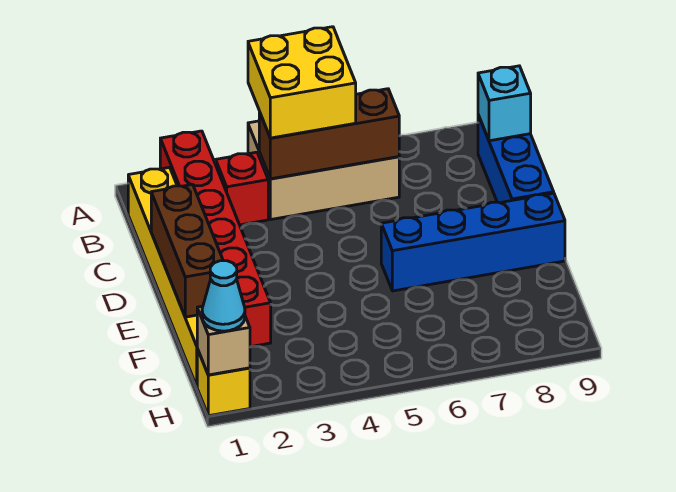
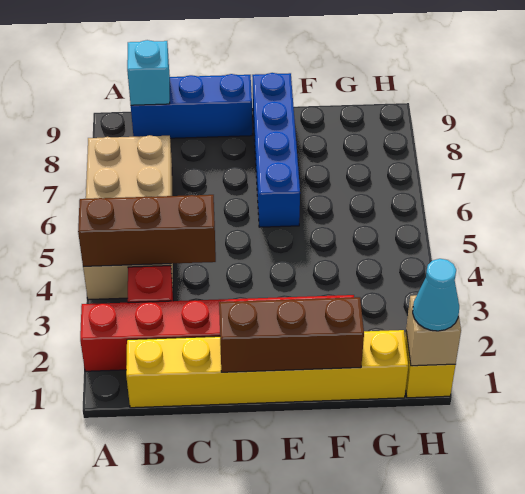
tan brick A4:B6 level 1 -> tan brick A4:B7 level 1
yellow brick A4:B5 level 3 -> none
brown brick B4:B6 level 2 -> brown brick A4:C4 level 2

